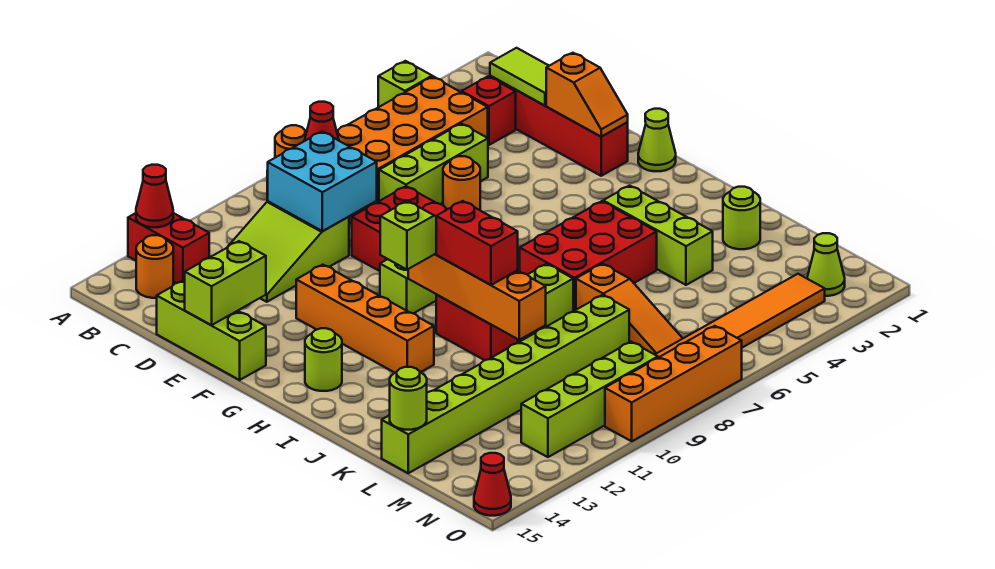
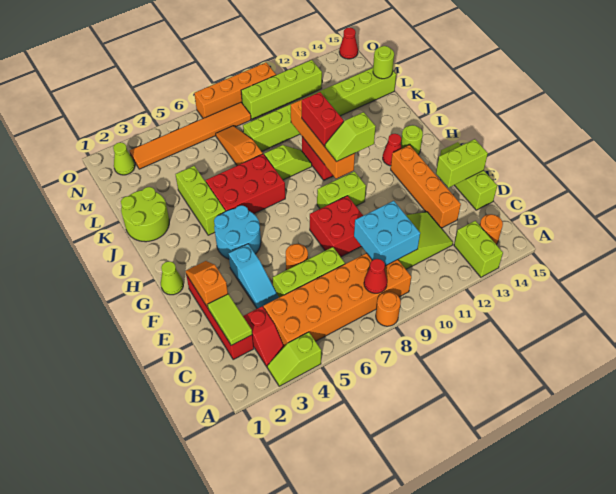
red brick A13:B13 level 1 -> lime brick A13:B13 level 1
red cone A13 level 2 -> red cone H13 level 1
none -> cyan slope D4:F4 level 1 top F
orange brick F12:I12 level 1 -> orange brick D13:G13 level 1
none -> cyan round brick G4:H5 level 1
lime round brick K2 level 1 -> lime round brick J1:K2 level 1

